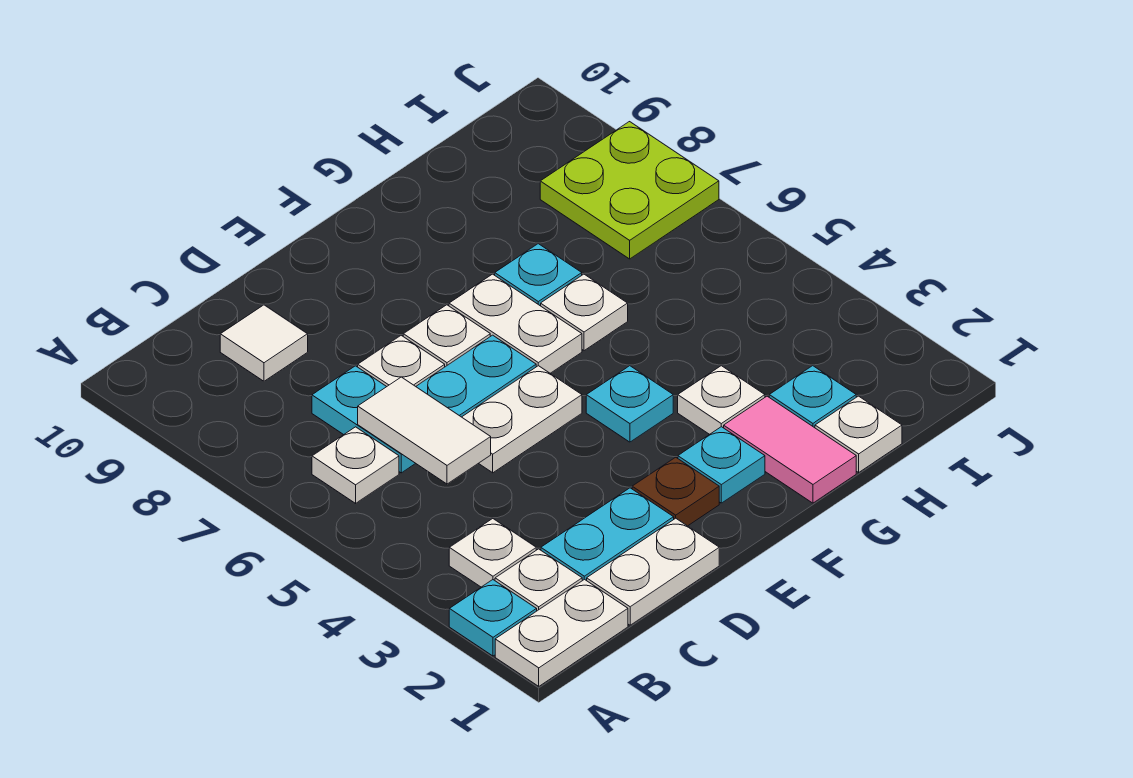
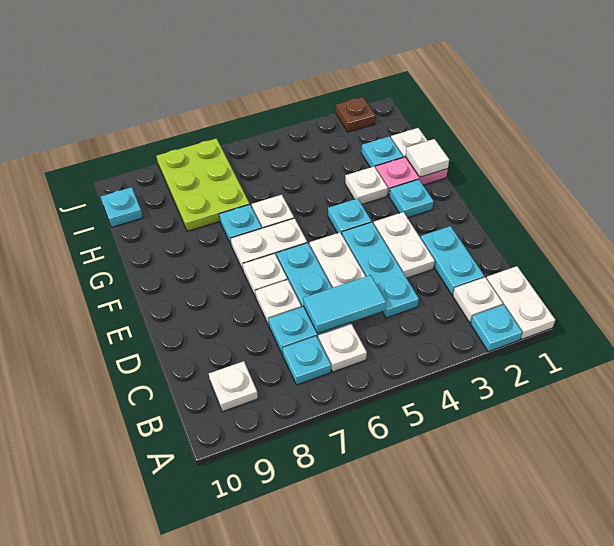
white plate B3 level 1 -> white plate B9 level 1
none -> cyan plate B7 level 1
white plate C1:D1 level 1 -> white plate D3:E3 level 1
none -> cyan plate C4:E4 level 1
white tile C5:C6 level 2 -> cyan tile C5:C6 level 2
white tile C9 level 1 -> white tile G1 level 2
brown plate E2 level 1 -> brown plate J2 level 1
pink tile G1:G2 level 1 -> pink plate G1:G2 level 1
lime plate I7:J8 level 1 -> lime plate H7:J8 level 1
none -> cyan plate I10 level 1

